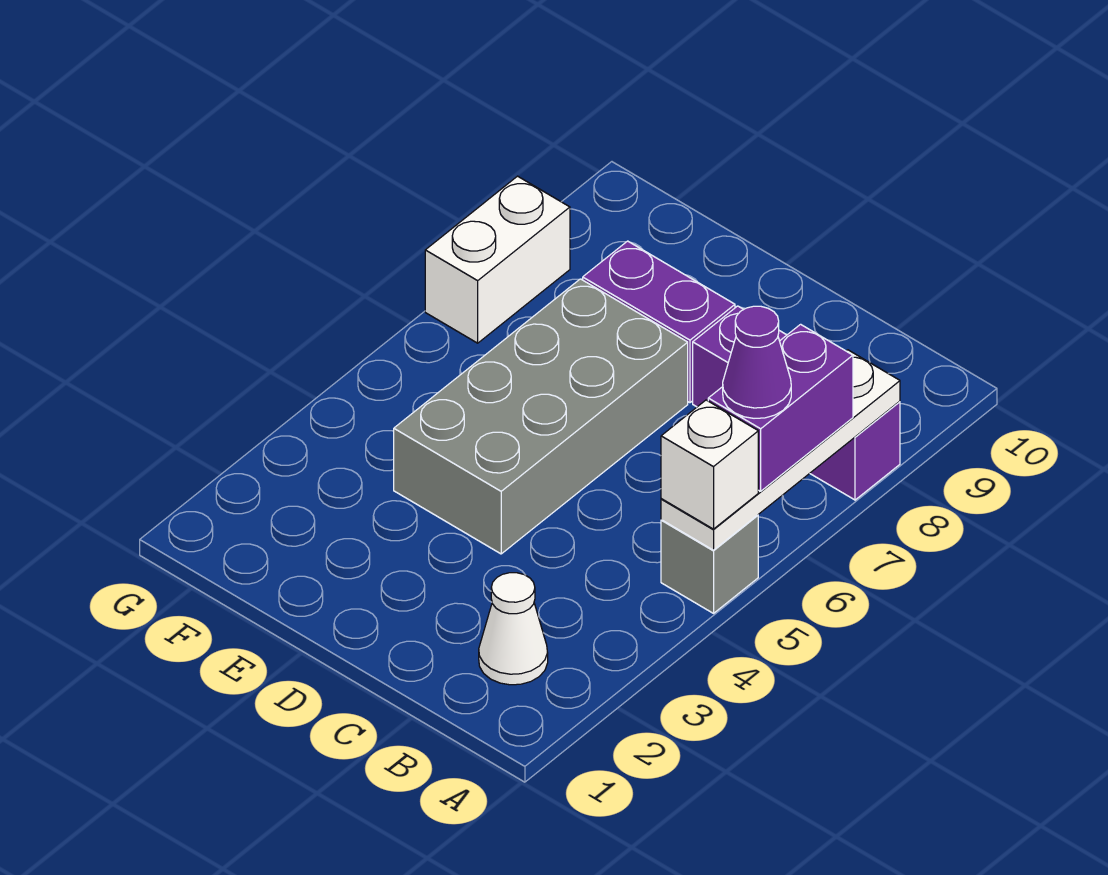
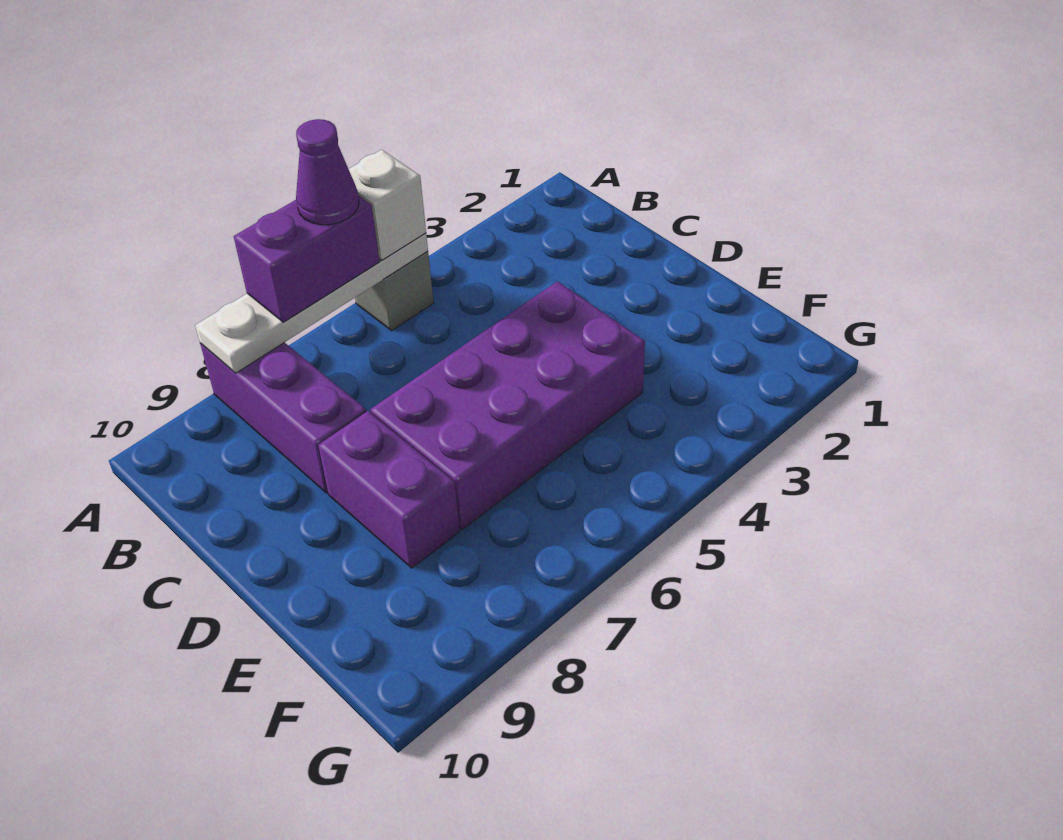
white cone B2 level 1 -> none
grey brick D4:E7 level 1 -> purple brick D4:E7 level 1
white brick G7:G8 level 1 -> none

